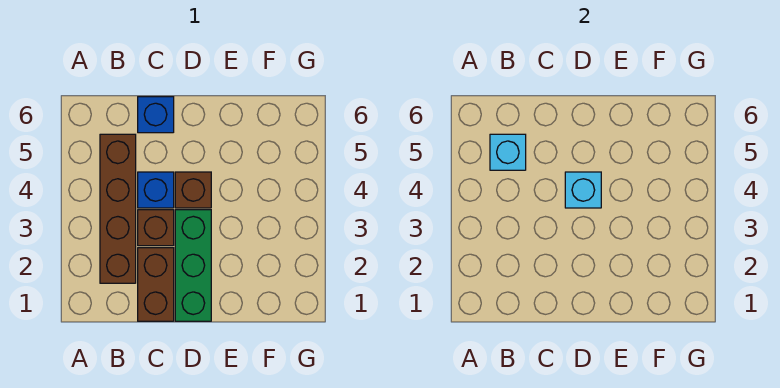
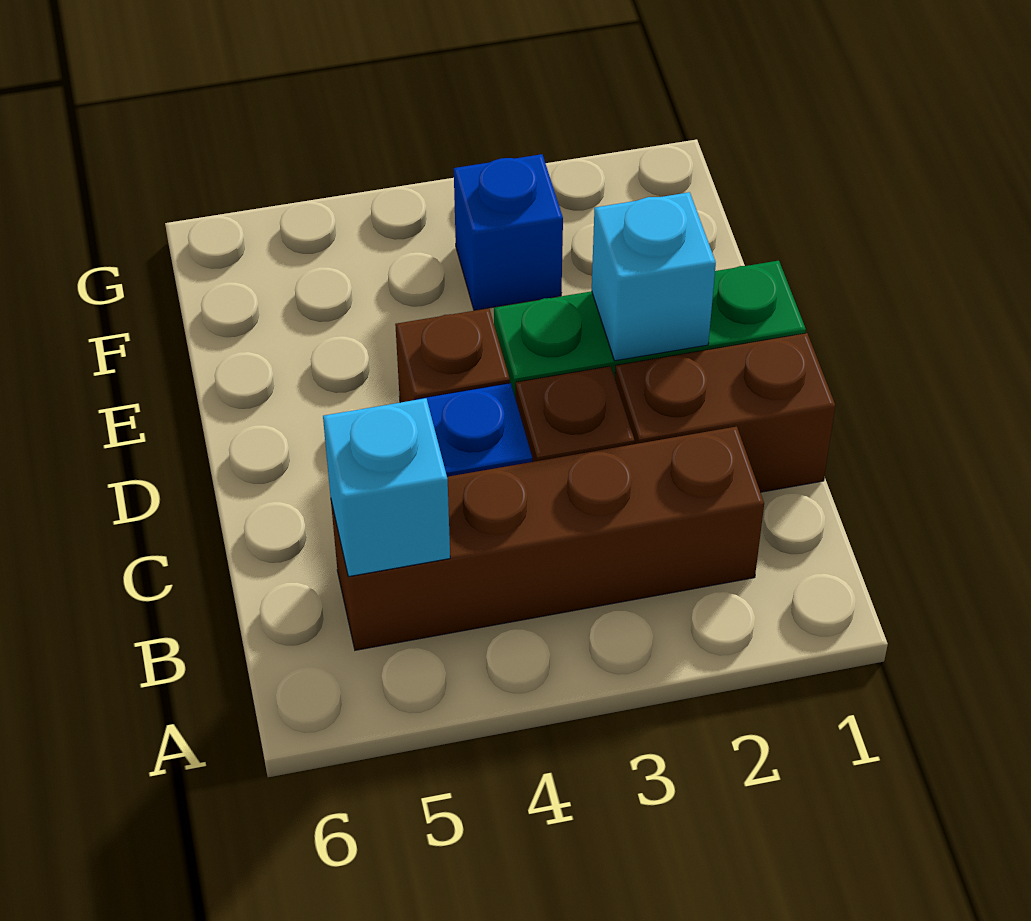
blue brick C6 level 1 -> blue brick F3 level 1
cyan brick D4 level 2 -> cyan brick D2 level 2

